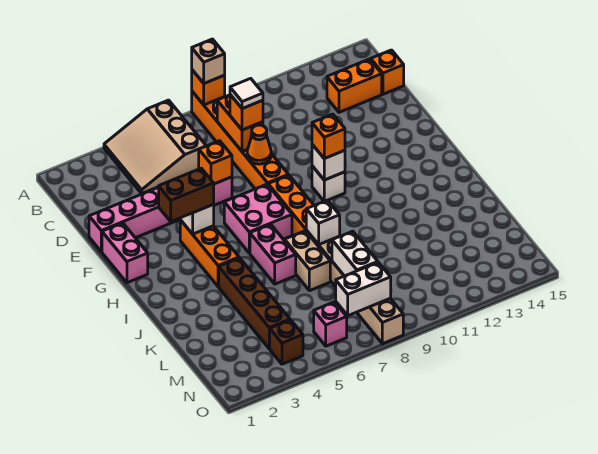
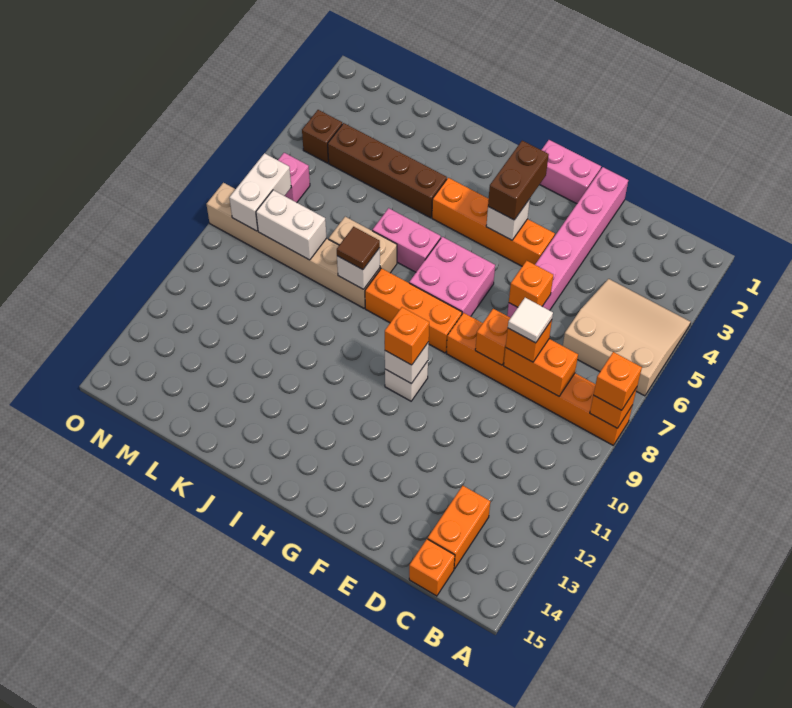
tan brick A8 level 3 -> orange brick A8 level 3
orange cone E8 level 2 -> orange brick E8 level 2
orange brick G4:I4 level 1 -> orange brick F4:I4 level 1
none -> brown tile J8 level 3

